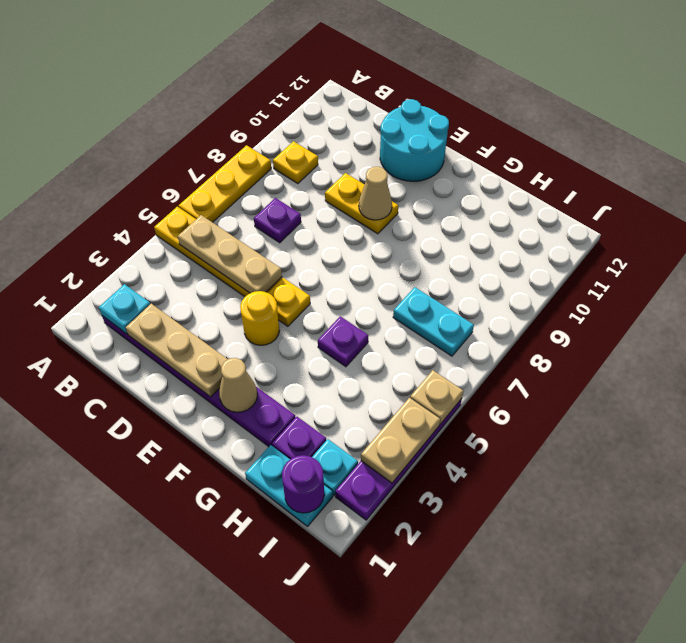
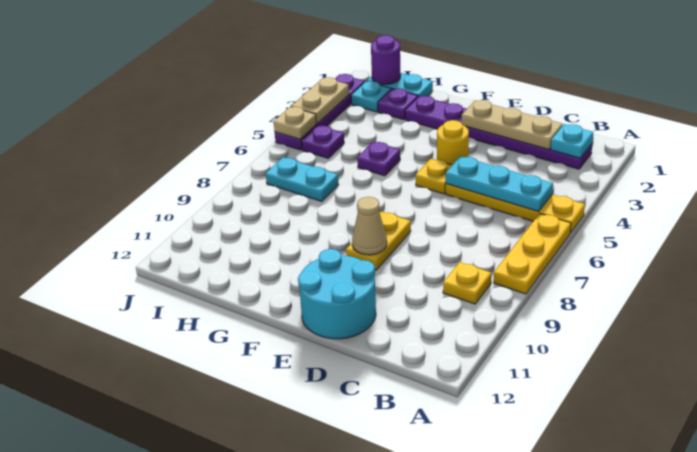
tan plate B5:D5 level 2 -> cyan plate B5:D5 level 2
purple plate C7 level 1 -> purple plate I5 level 1
yellow plate D9:E9 level 1 -> yellow plate E8:E9 level 1
tan cone F2 level 2 -> none

